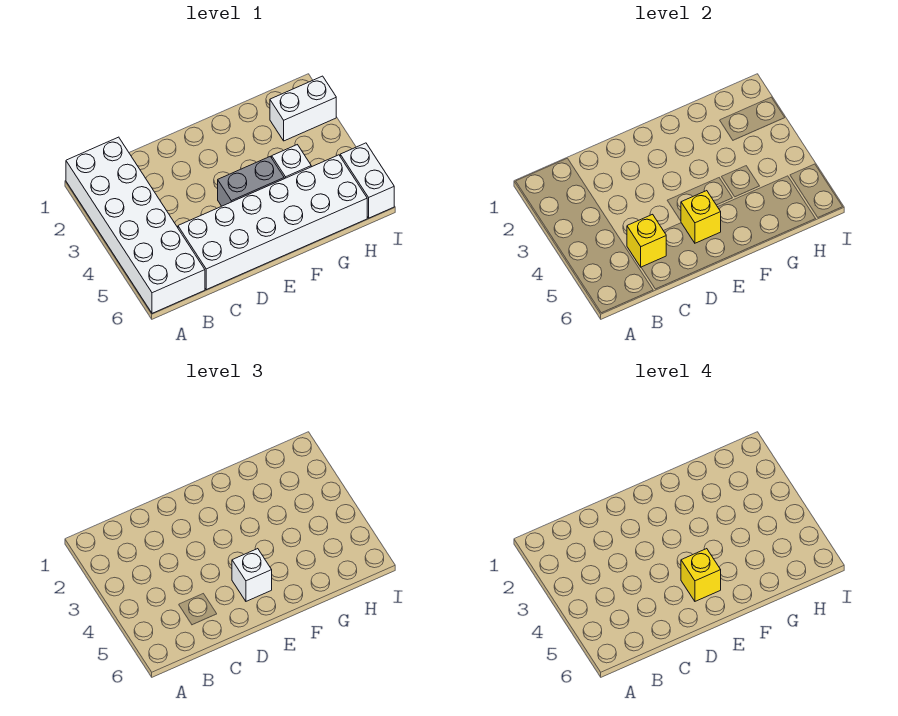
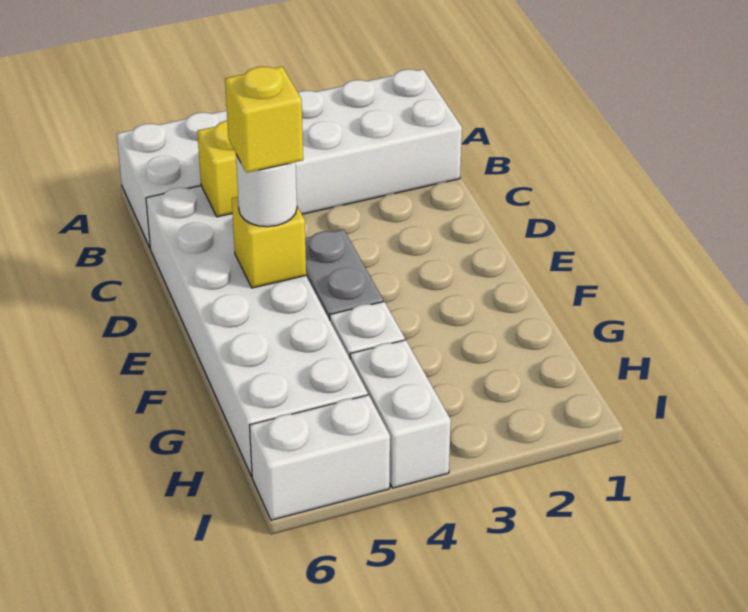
white brick E5 level 3 -> white round brick E5 level 3
white brick H2:I2 level 1 -> white brick H4:I4 level 1

